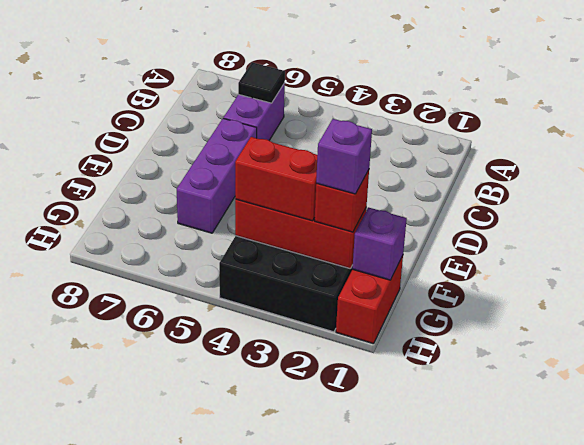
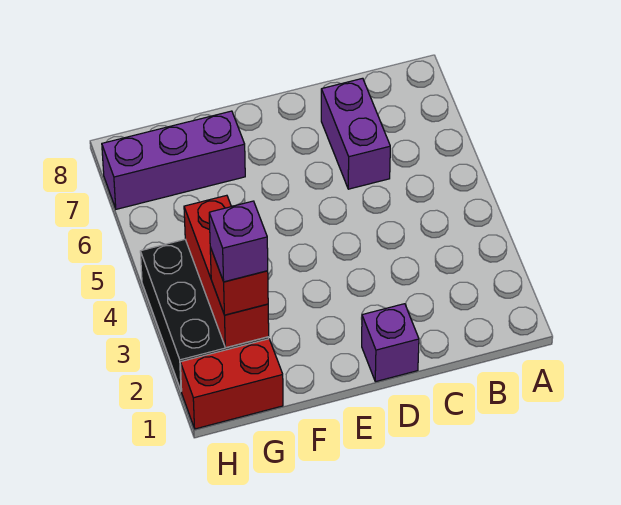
purple brick B6:C6 level 1 -> purple brick C6:C7 level 1
black tile B6 level 2 -> none
purple brick D6:F6 level 1 -> purple brick F7:H7 level 1
purple brick G1 level 2 -> purple brick D1 level 1
red brick G3:G4 level 3 -> none

